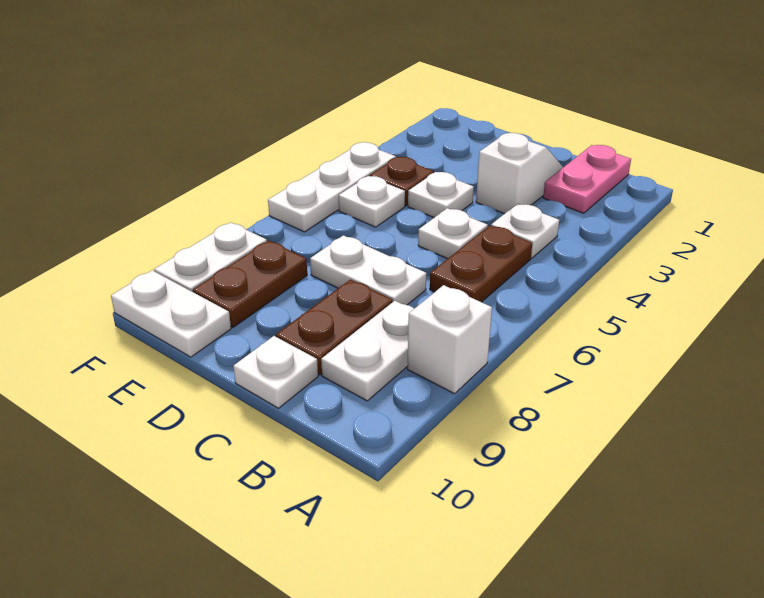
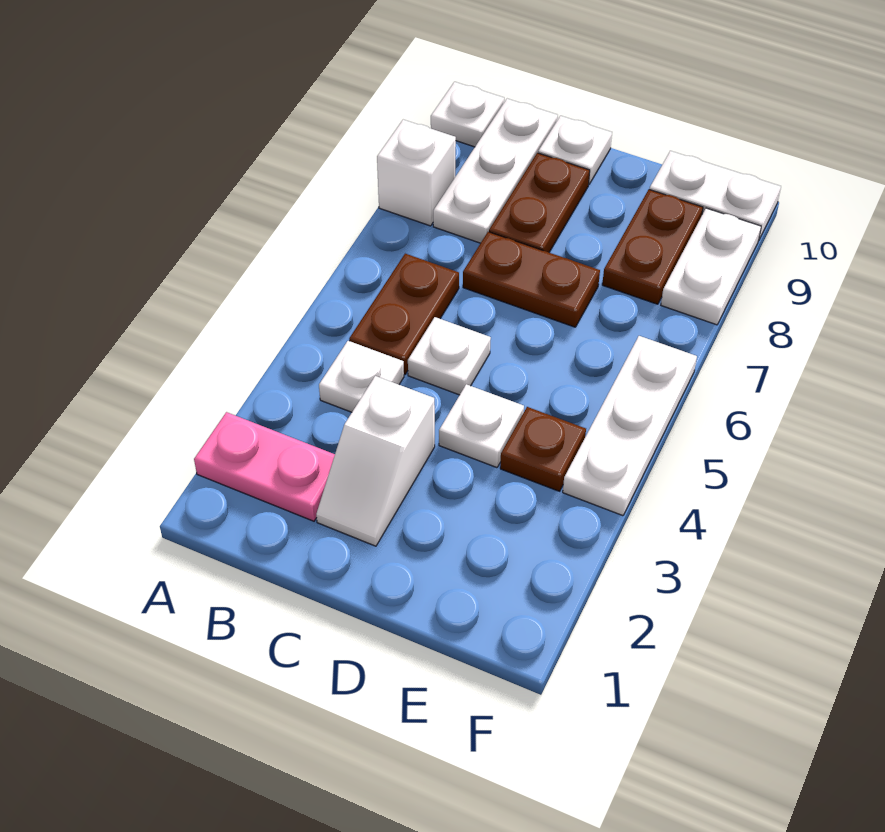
pink plate B1:B2 level 1 -> pink plate A2:B2 level 1
white plate B8:B9 level 1 -> white plate B8:B10 level 1
white plate C7:D7 level 1 -> brown plate C7:D7 level 1
white plate E5 level 1 -> white plate A10 level 1

